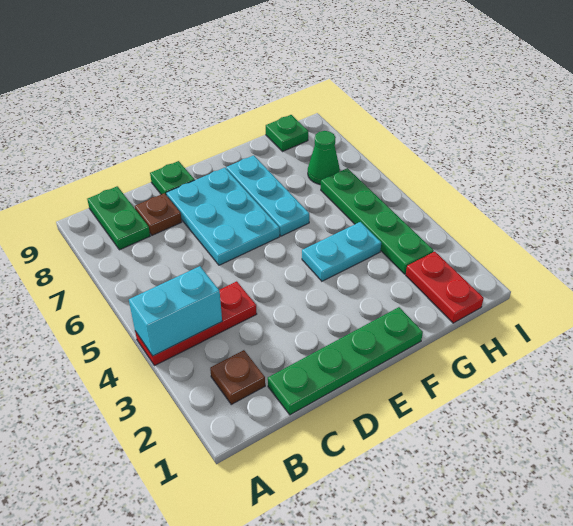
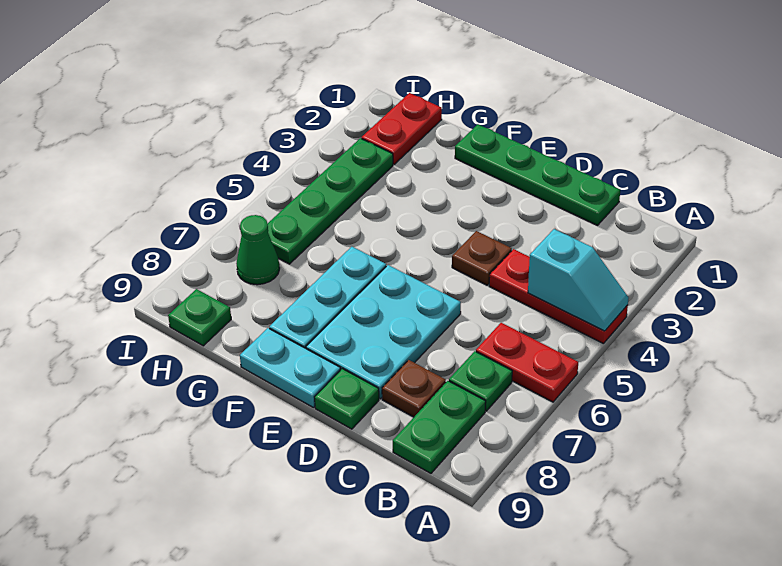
cyan brick A4:B4 level 2 -> cyan slope A4:B4 level 2 top B
none -> red plate A6:B6 level 1
brown plate B2 level 1 -> brown plate D4 level 1
none -> green plate B7 level 1
cyan plate F4:G4 level 1 -> cyan plate E9:F9 level 1

